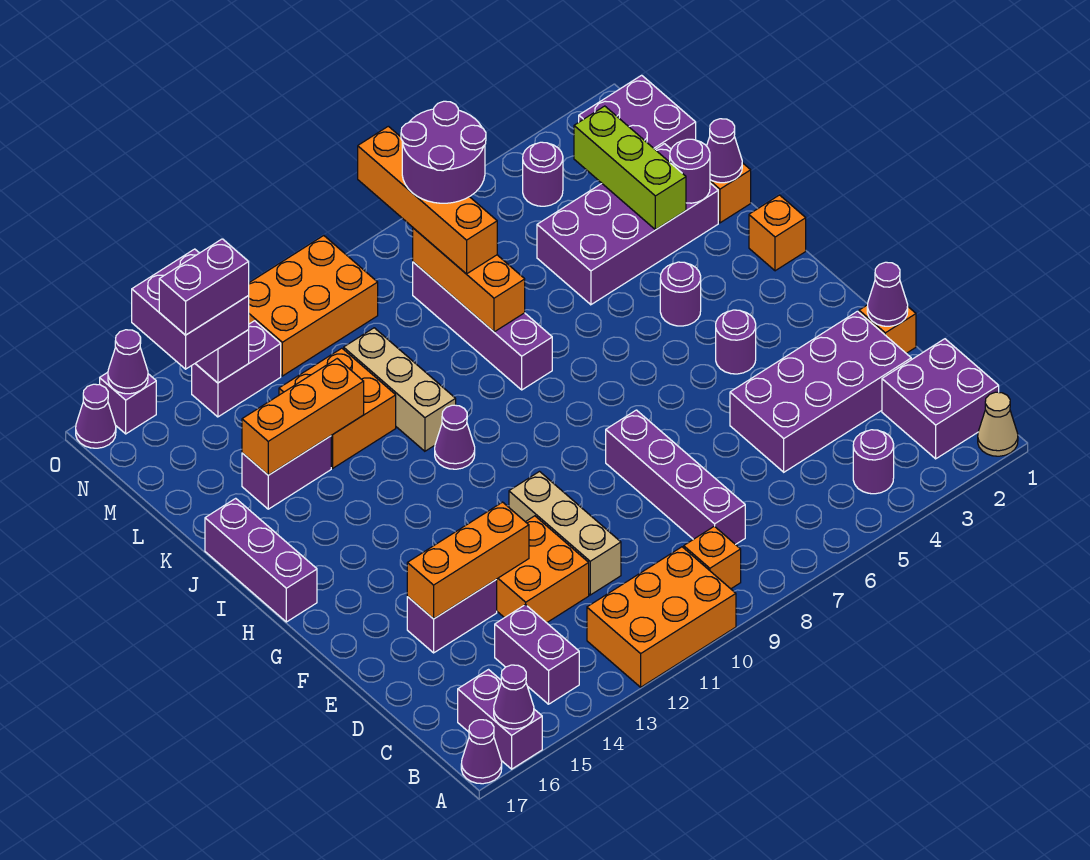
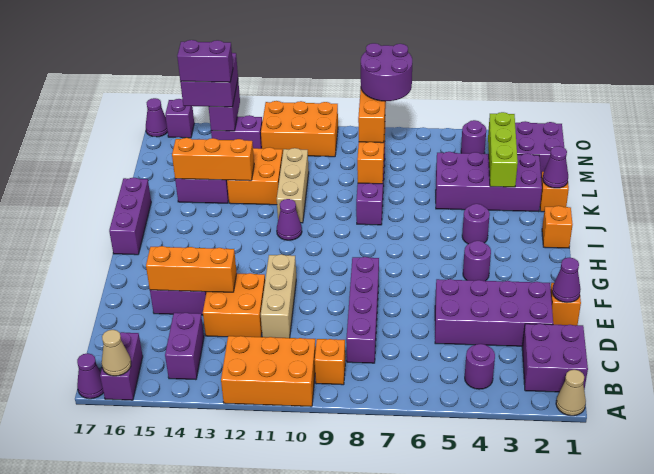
purple cone A16 level 2 -> tan cone A16 level 2
purple round brick K2 level 2 -> none
purple cone O16 level 2 -> none

